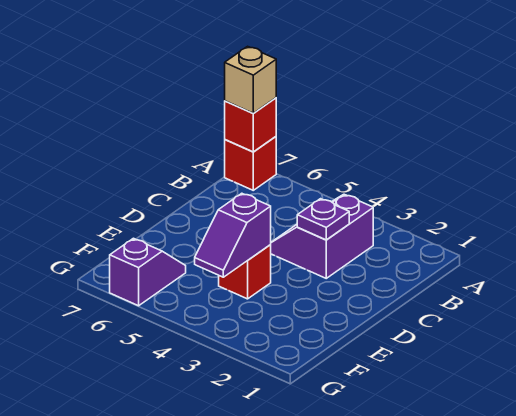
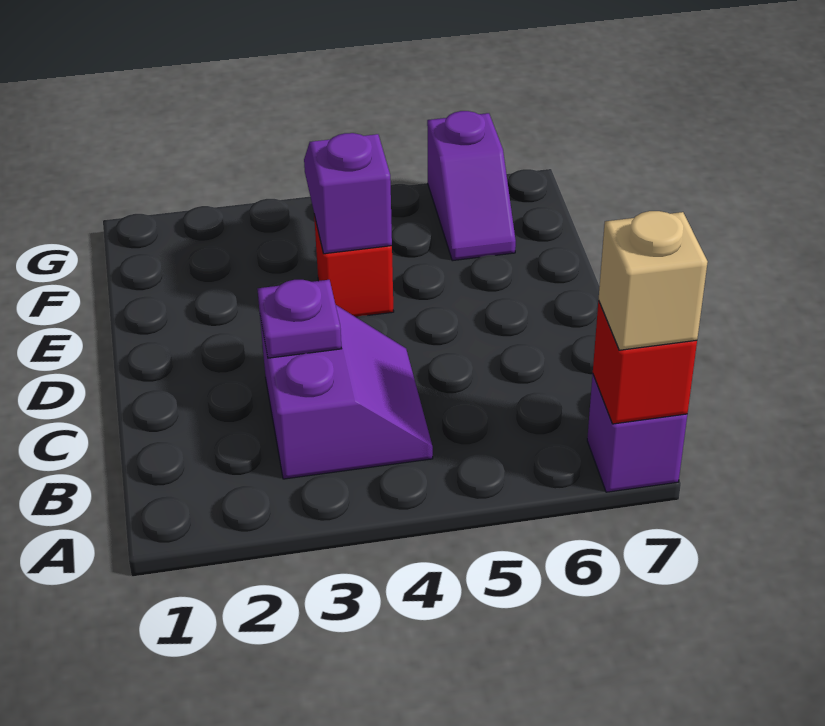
red brick A7 level 1 -> purple brick A7 level 1

